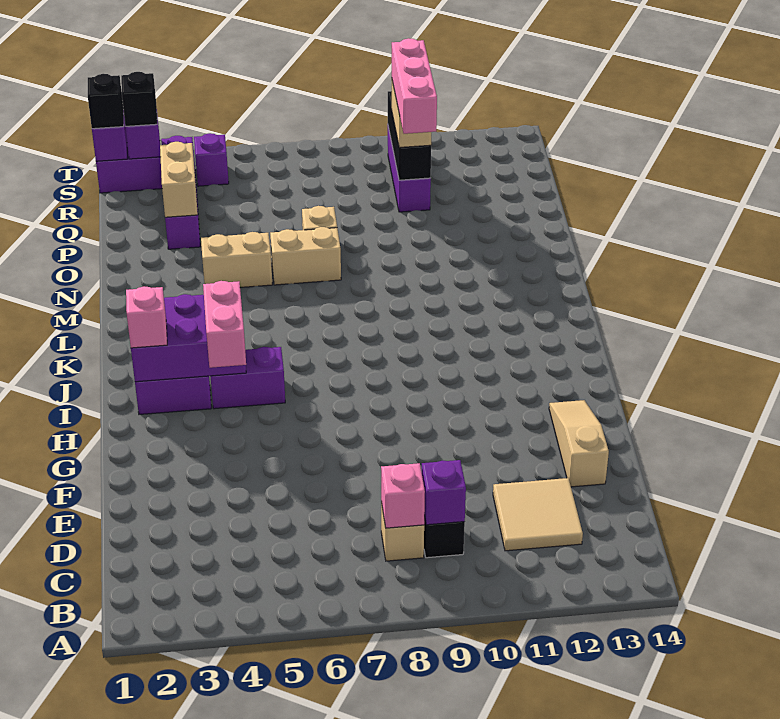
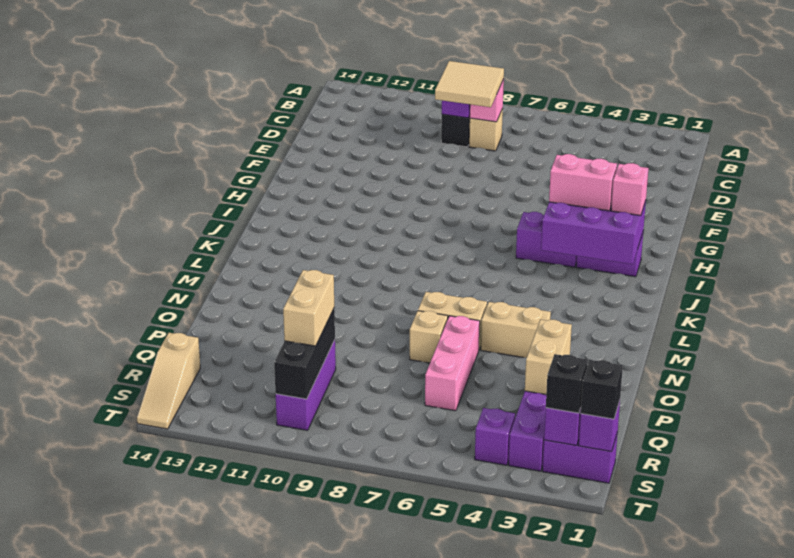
tan tile C11:D12 level 1 -> tan tile C8:D9 level 3
tan slope E13:G13 level 1 top E -> tan slope R14:T14 level 1 top R
pink brick H4:I4 level 3 -> pink brick I3:I4 level 3
pink brick P10:R10 level 4 -> pink brick O6:Q6 level 1

